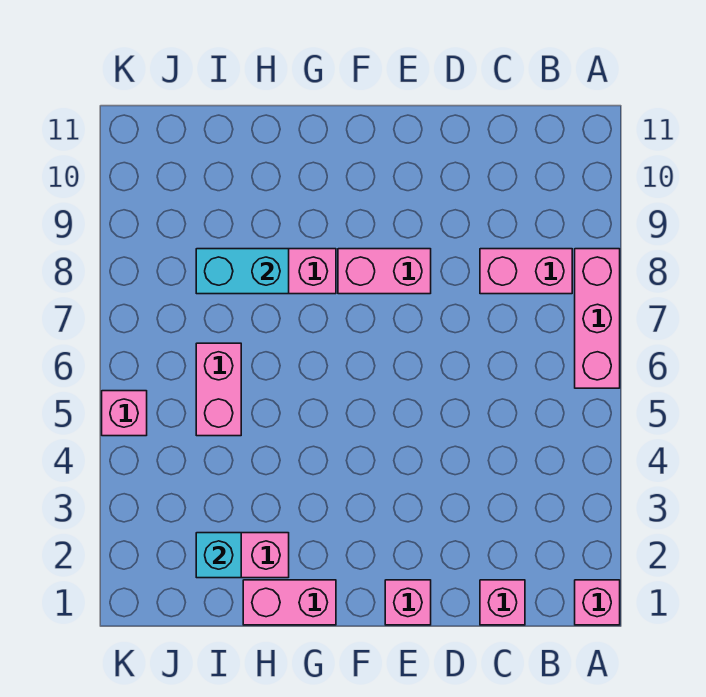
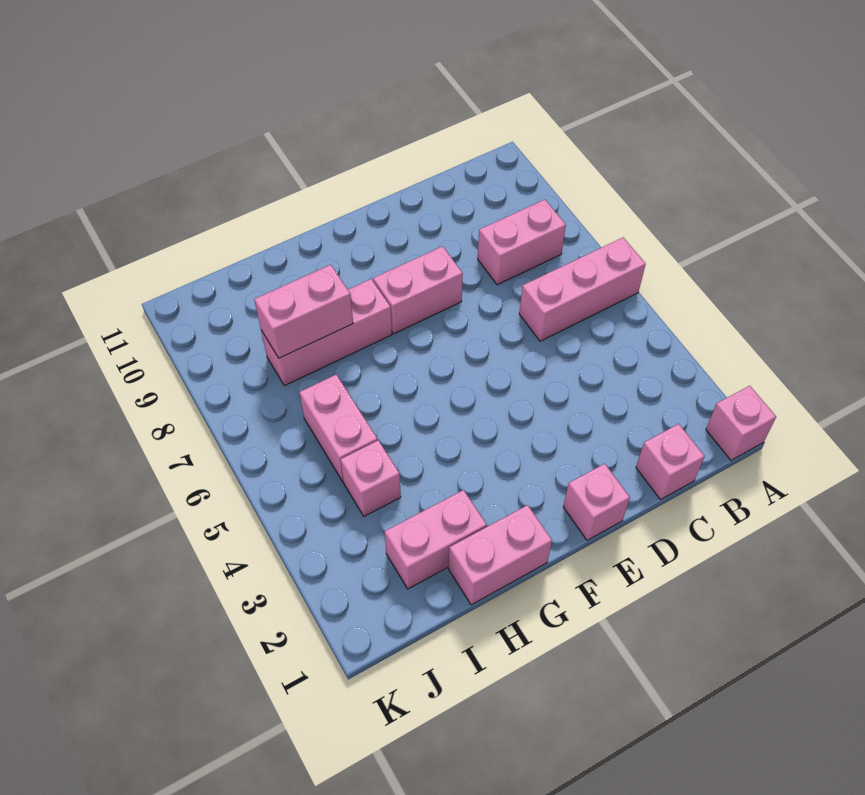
pink brick A6:A8 level 1 -> pink brick A6:C6 level 1
cyan brick H8:I8 level 2 -> pink brick H8:I8 level 2
cyan brick I2 level 2 -> none
pink brick K5 level 1 -> pink brick I4 level 1

